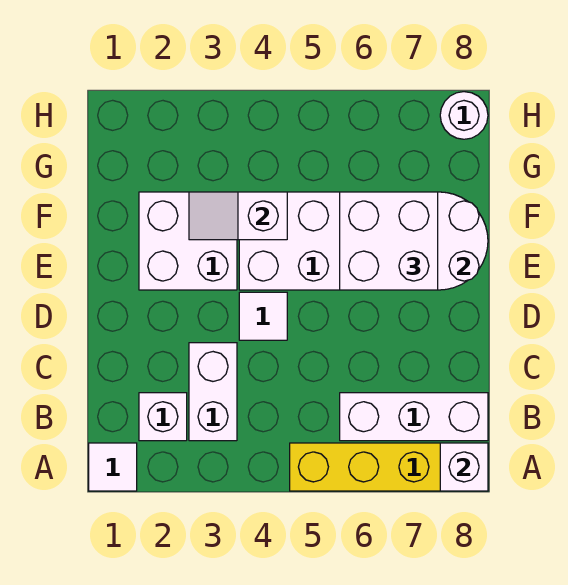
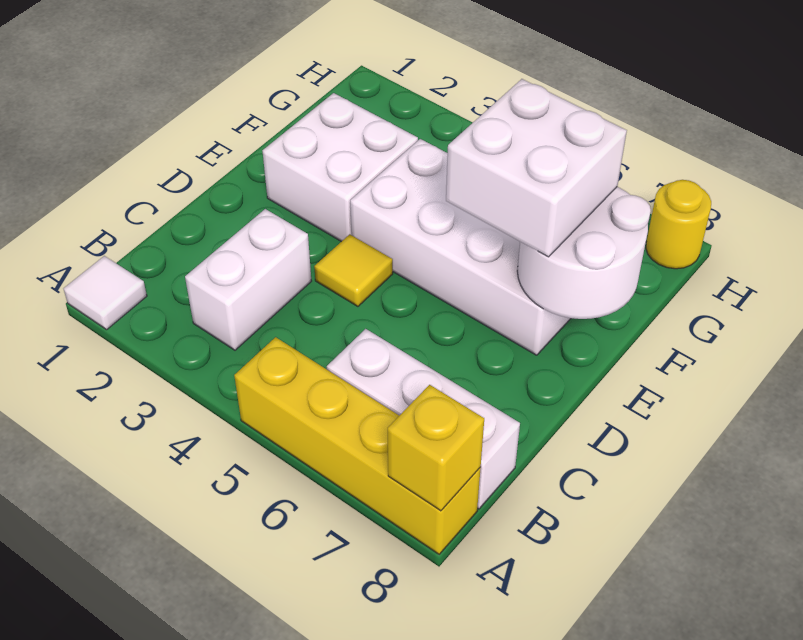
white brick A8 level 2 -> yellow brick A8 level 2
white brick B2 level 1 -> none
white tile D4 level 1 -> yellow tile D4 level 1
white slope F3:F4 level 2 top 4 -> none
white round brick H8 level 1 -> yellow round brick H8 level 1

